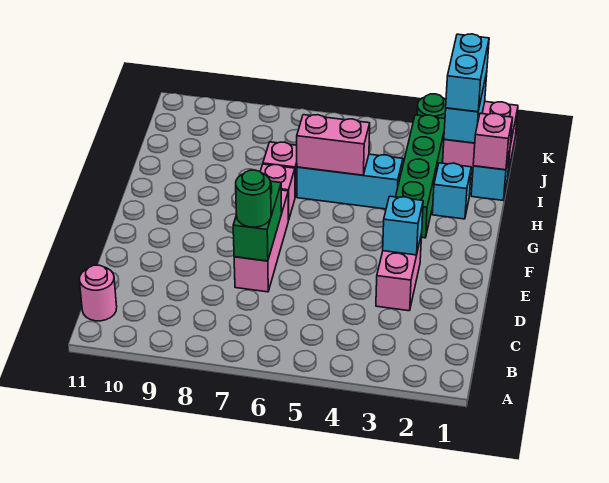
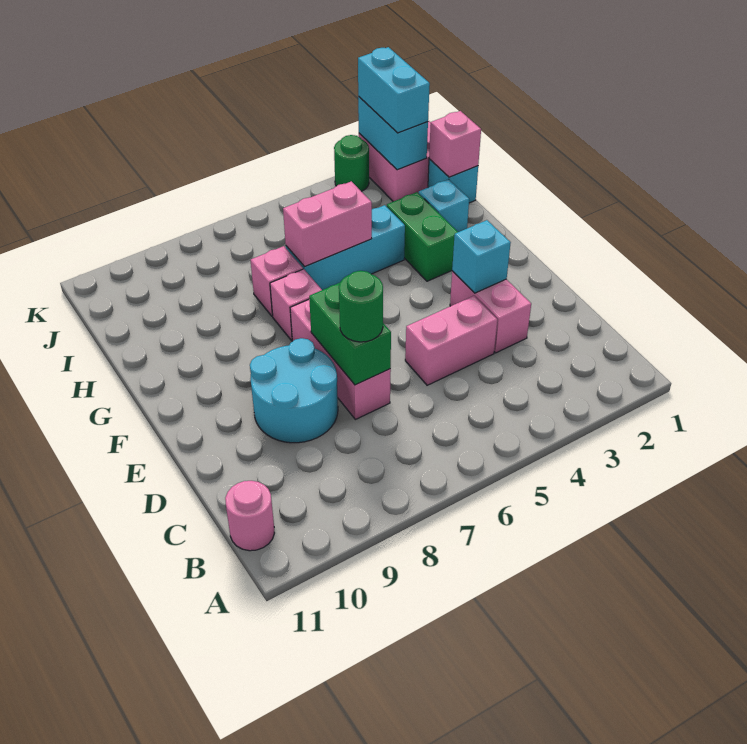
none -> pink brick D4:D5 level 1
none -> cyan round brick D8:E9 level 1
green brick G3:J3 level 1 -> green brick G3:H3 level 1

